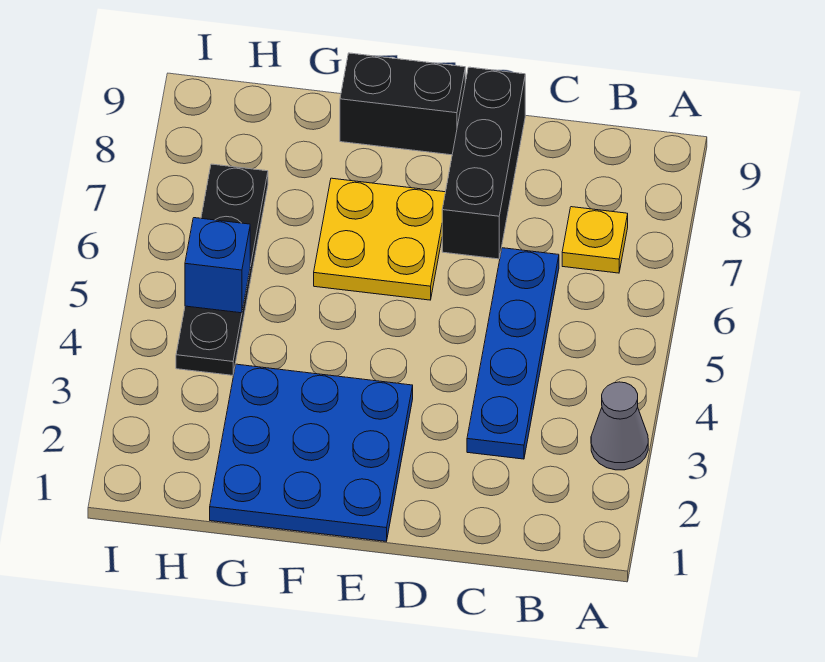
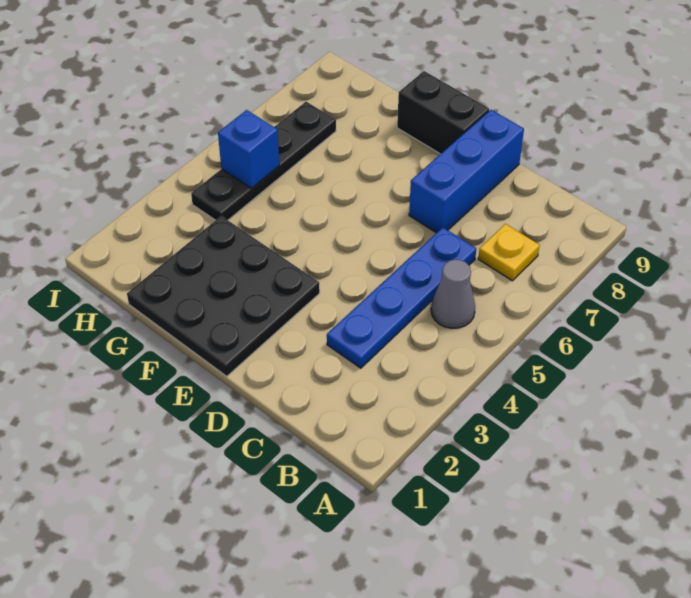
grey cone A3 level 1 -> grey cone B5 level 1
black brick D7:D9 level 1 -> blue brick D7:D9 level 1
blue plate E1:G3 level 1 -> black plate E1:G3 level 1
yellow plate E6:F7 level 1 -> none

